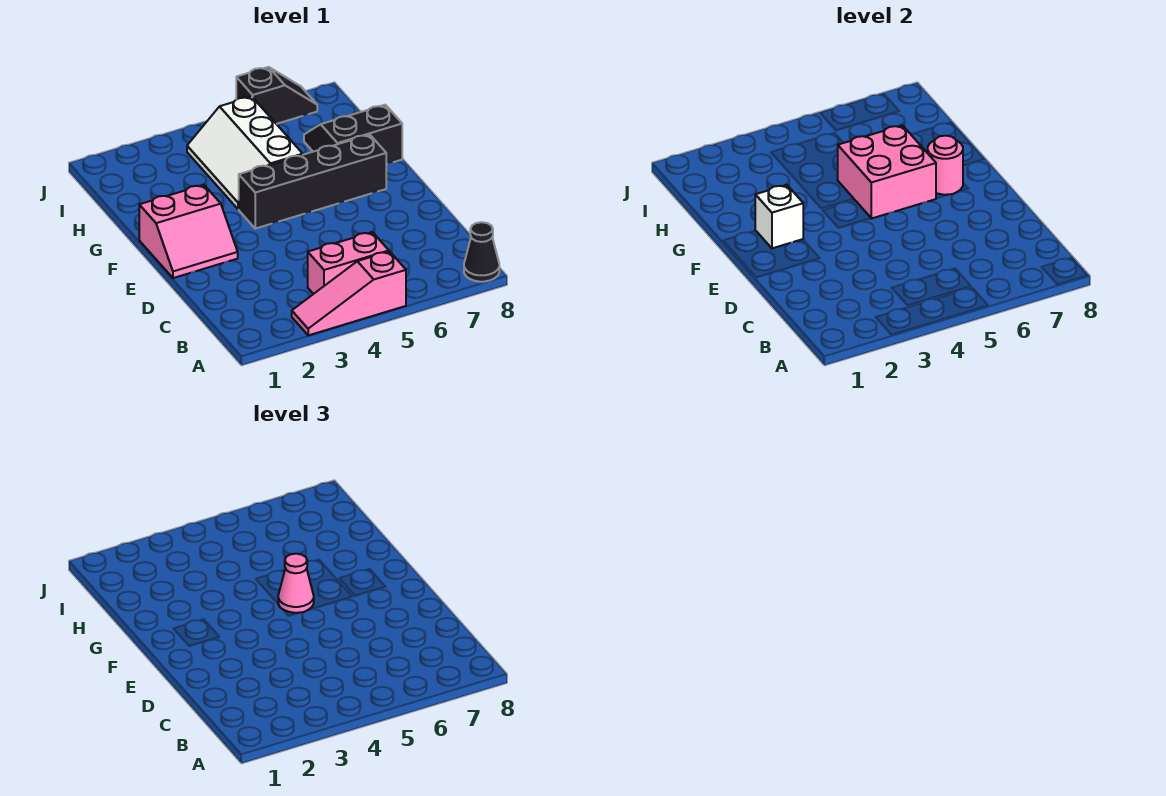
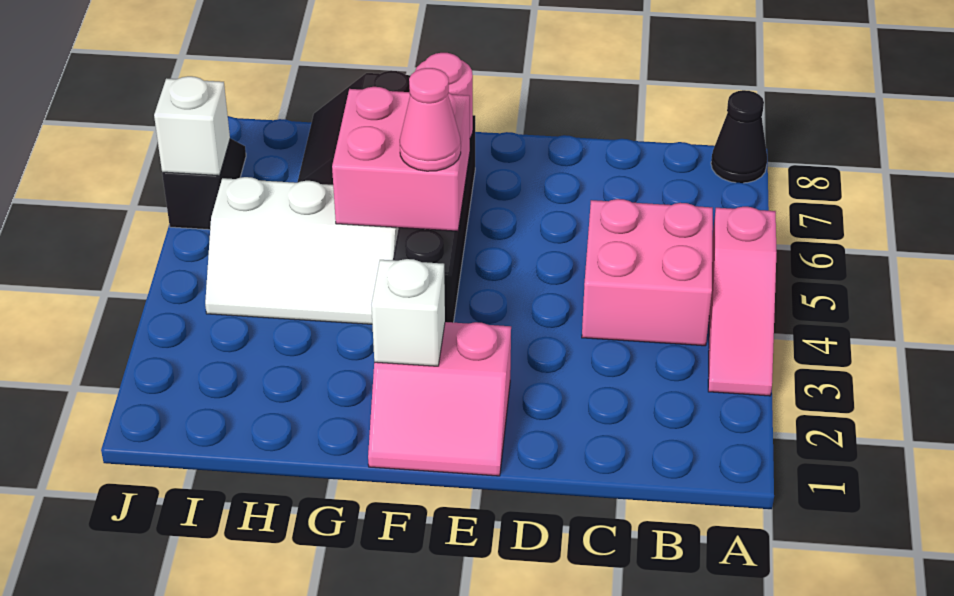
pink brick B4:B5 level 1 -> pink brick B4:C5 level 1
pink slope E1:F2 level 1 top F -> pink slope E1:F2 level 1 top 2
none -> white brick J6 level 2

